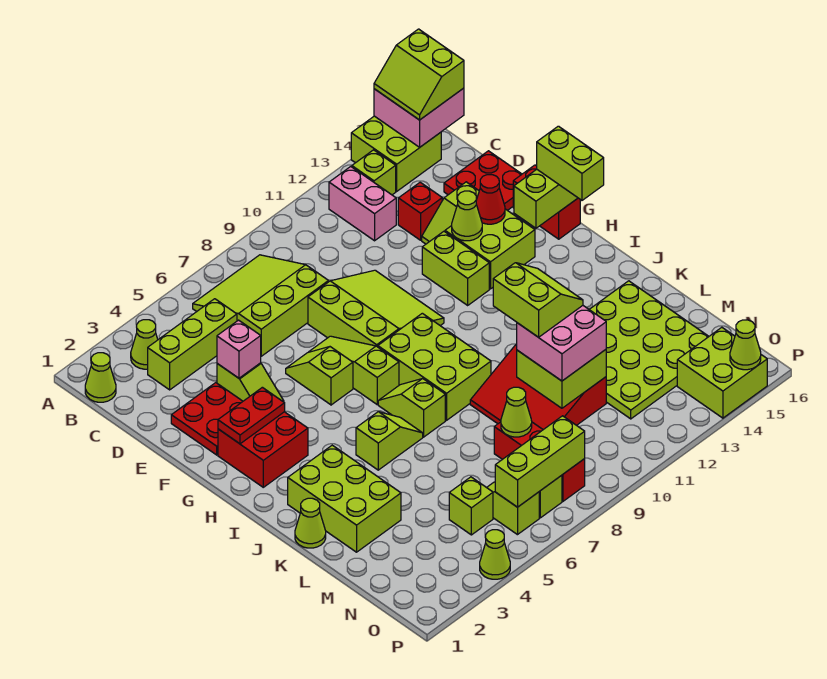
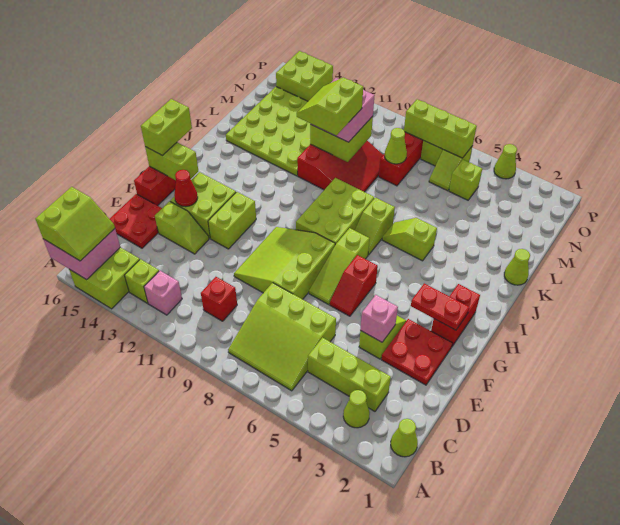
pink brick B12:C12 level 1 -> pink brick B12 level 1
red brick D13 level 1 -> red brick C10 level 1
lime slope F6:G6 level 1 top G -> red slope F6:G6 level 1 top G
lime cone F13 level 2 -> none
red brick G2:H3 level 1 -> red brick G2:H2 level 1
lime brick J2:L3 level 1 -> none
lime cone P15 level 2 -> none

